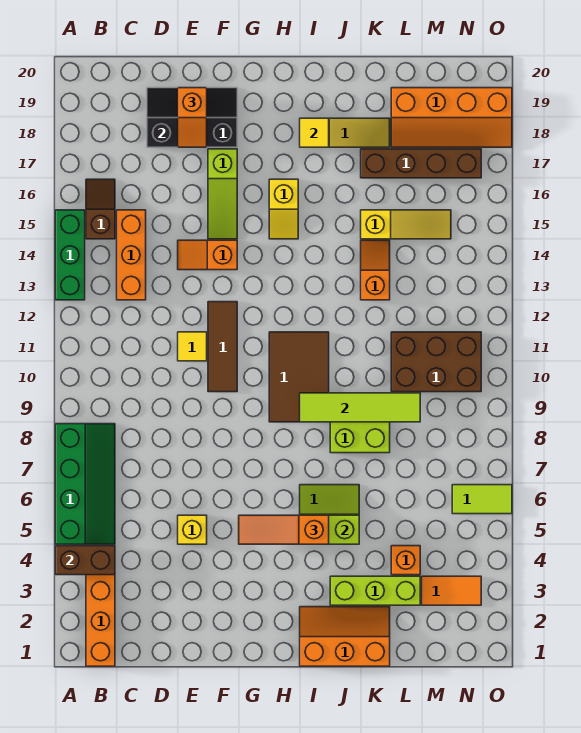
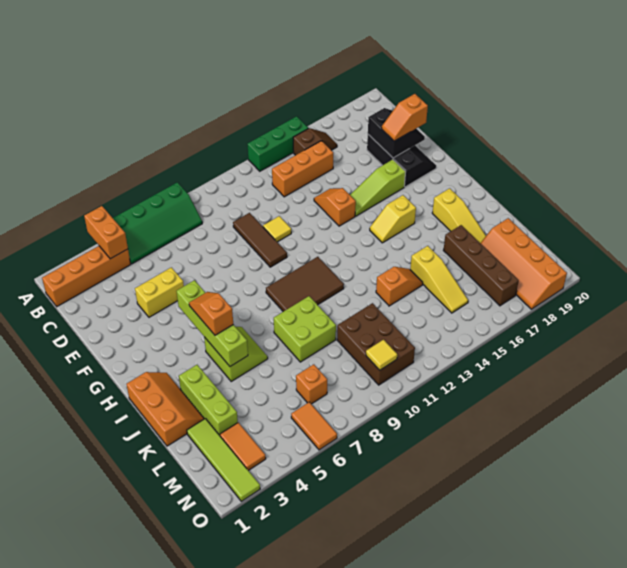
brown brick A4:B4 level 2 -> orange brick A4:B4 level 2
yellow brick E5 level 1 -> yellow brick E4:E5 level 1
brown tile F10:F12 level 1 -> brown tile D10:F10 level 1
orange slope G5:I5 level 3 top I -> orange slope H5:I5 level 3 top I
lime tile I9:L9 level 2 -> lime tile L2:O2 level 1
yellow tile I18 level 2 -> yellow tile N10 level 2
orange brick L4 level 1 -> orange brick M7 level 1
lime tile N6:O6 level 1 -> orange tile N6:O6 level 1

